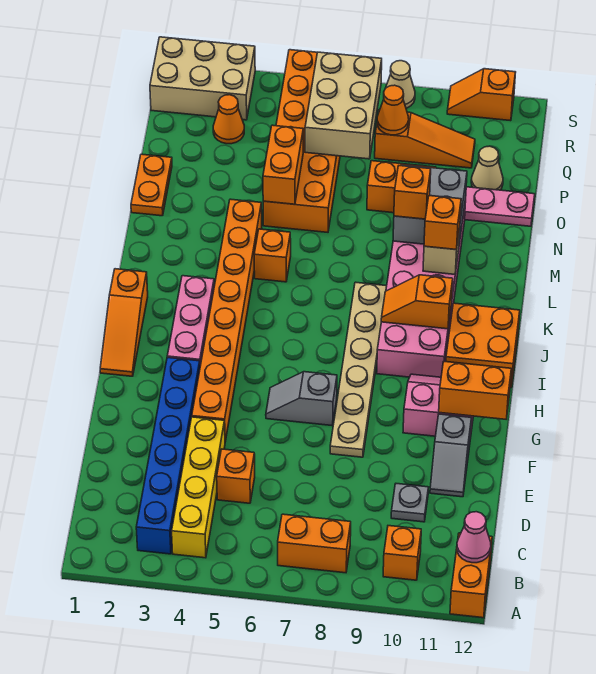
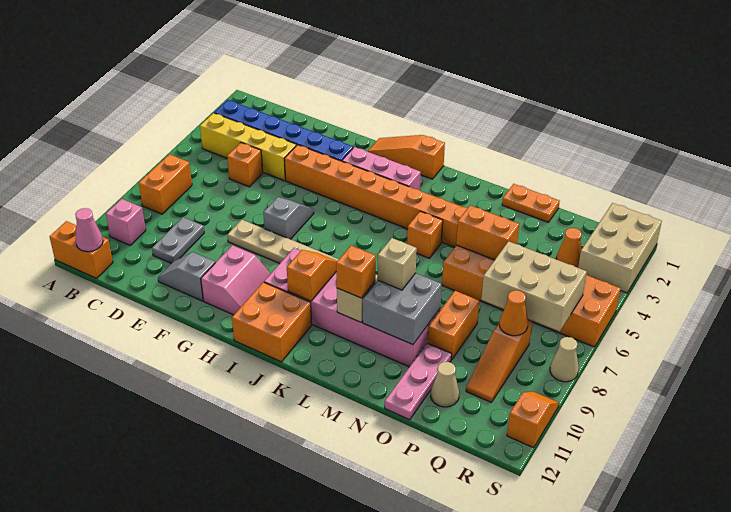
orange brick B10 level 1 -> pink brick B10 level 1
grey plate D10 level 1 -> grey plate D9:D10 level 1
orange brick G11:G12 level 2 -> none
orange brick M9 level 3 -> tan brick M9 level 3

